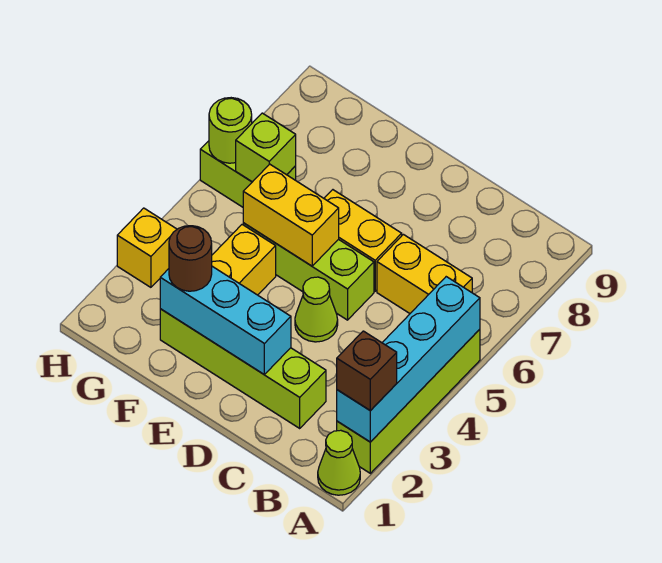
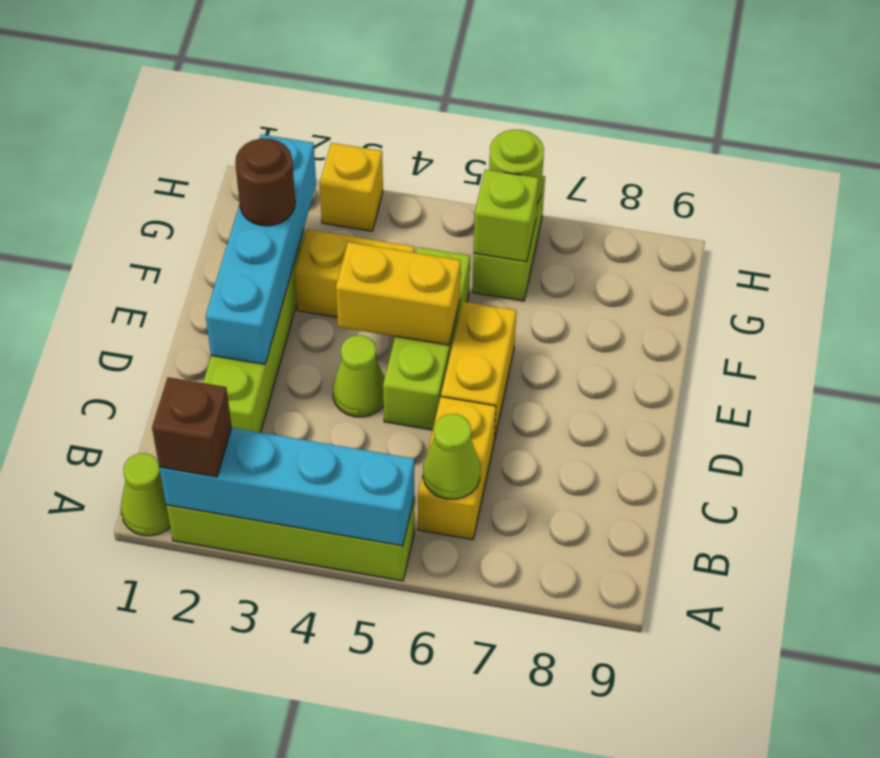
none -> lime cone B6 level 2
cyan brick D2:F2 level 2 -> cyan brick D2:G2 level 2
yellow brick E5:F5 level 2 -> yellow brick E4:E5 level 2

